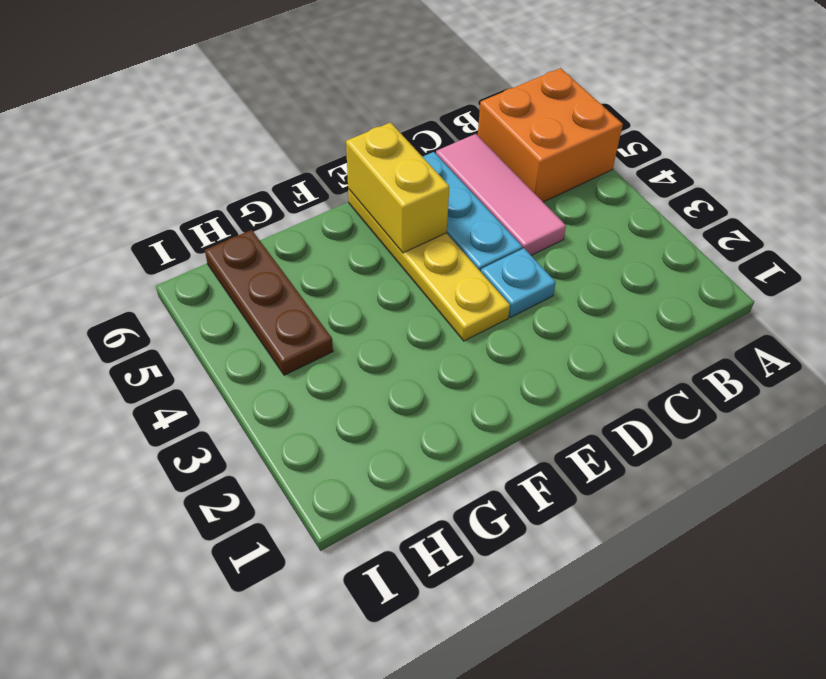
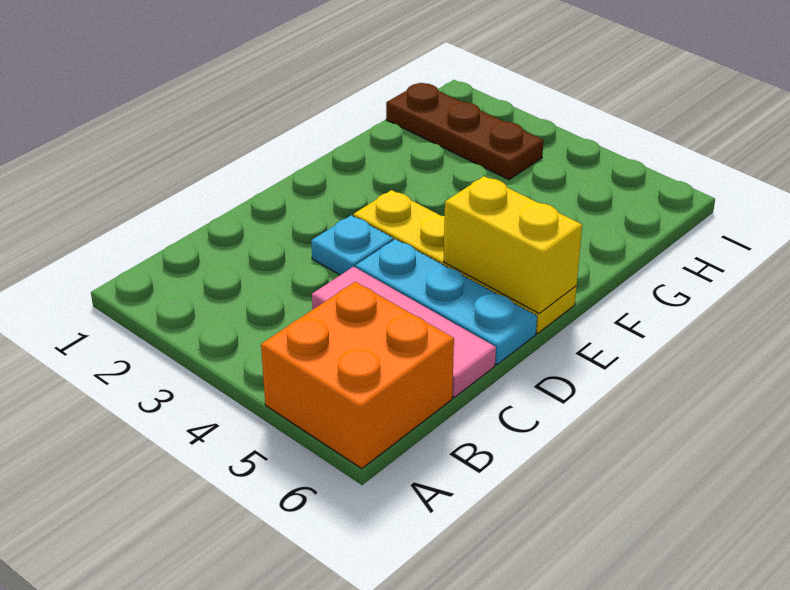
brown plate H4:H6 level 1 -> brown plate H1:H3 level 1

